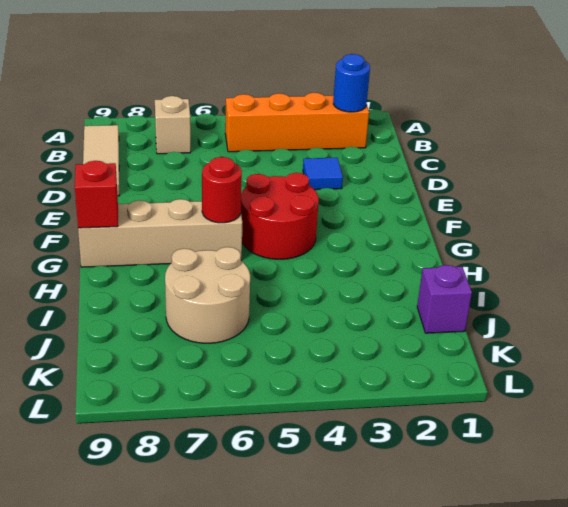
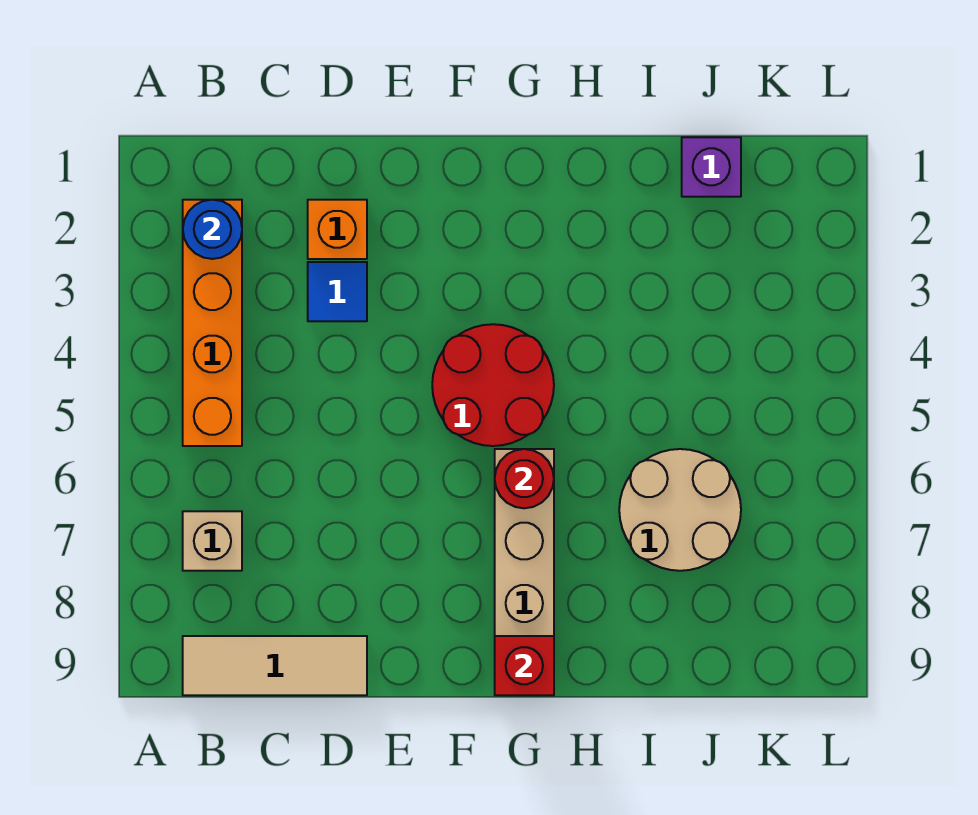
none -> orange brick D2 level 1

